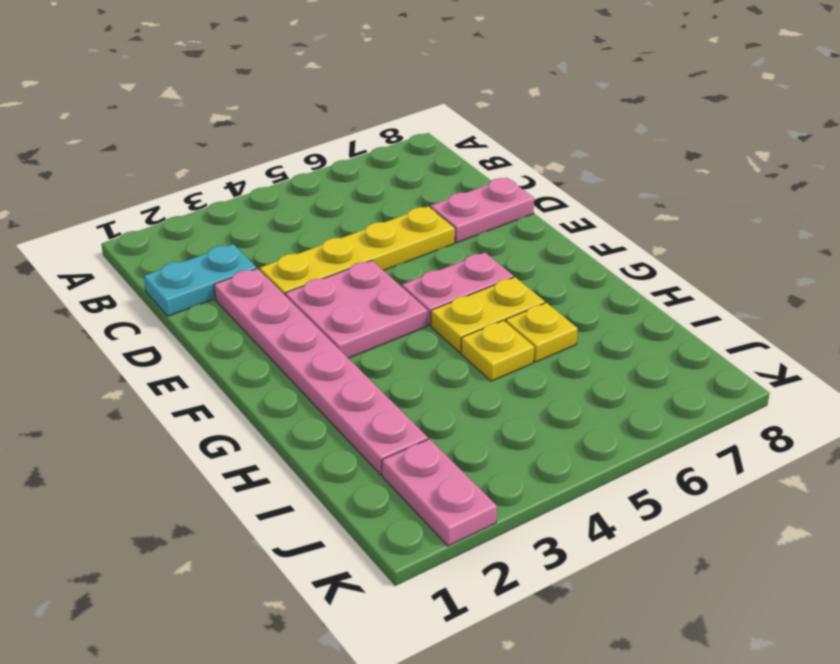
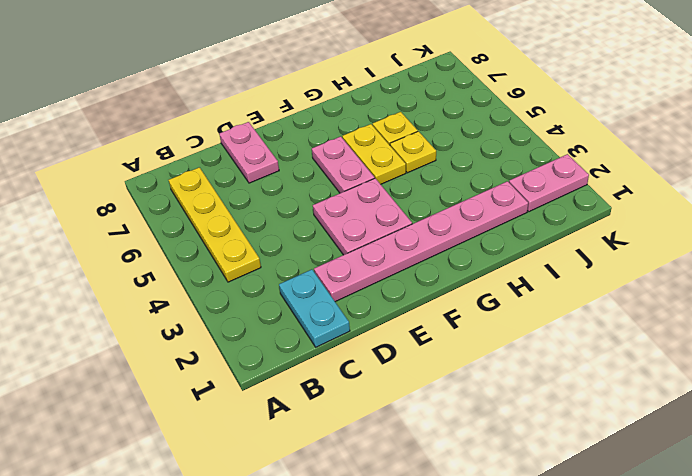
yellow plate D3:D6 level 1 -> yellow plate B4:B7 level 1

